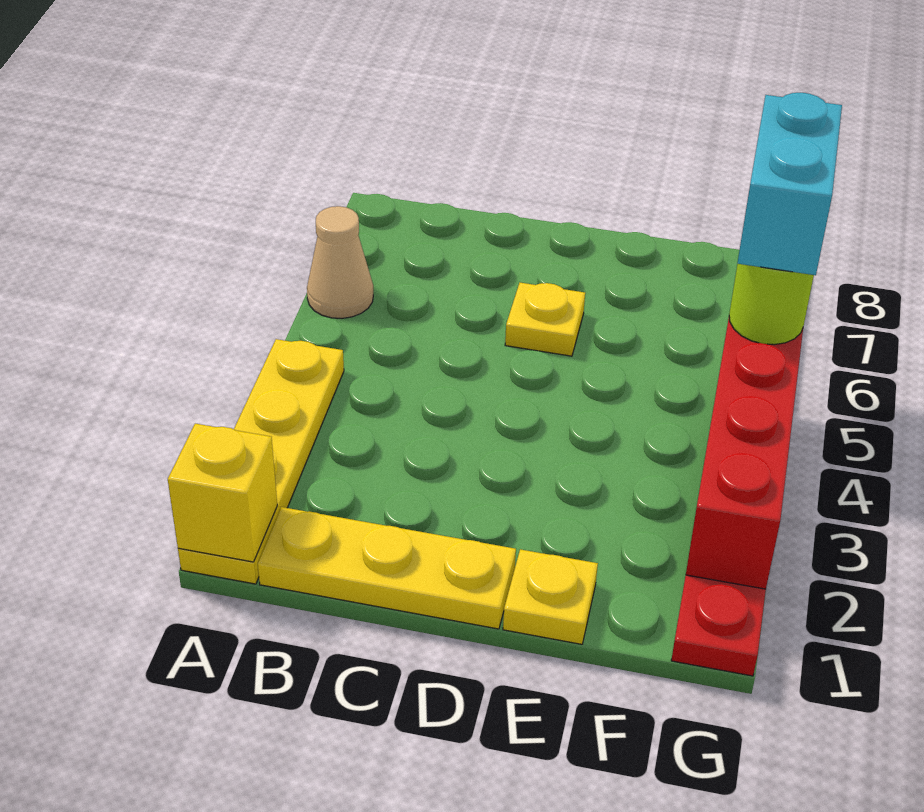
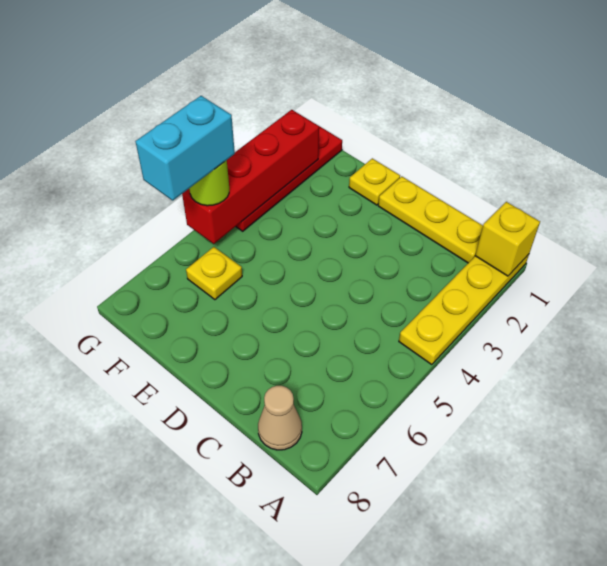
tan cone A6 level 1 -> tan cone B8 level 1
yellow plate D6 level 1 -> yellow plate F6 level 1

